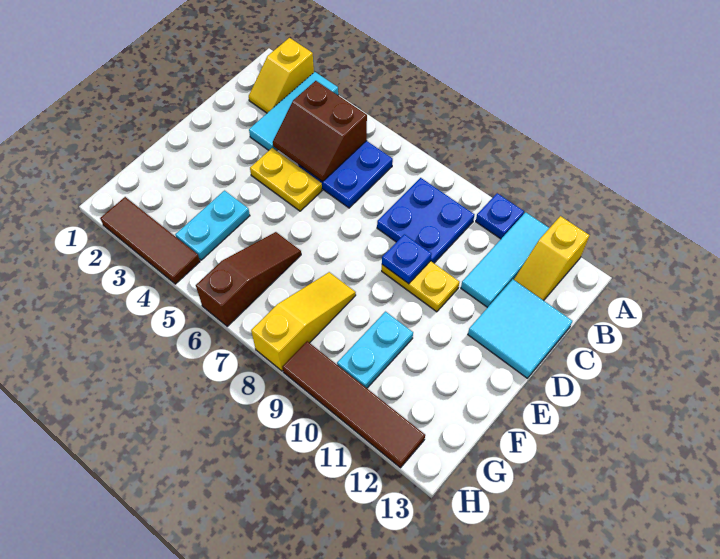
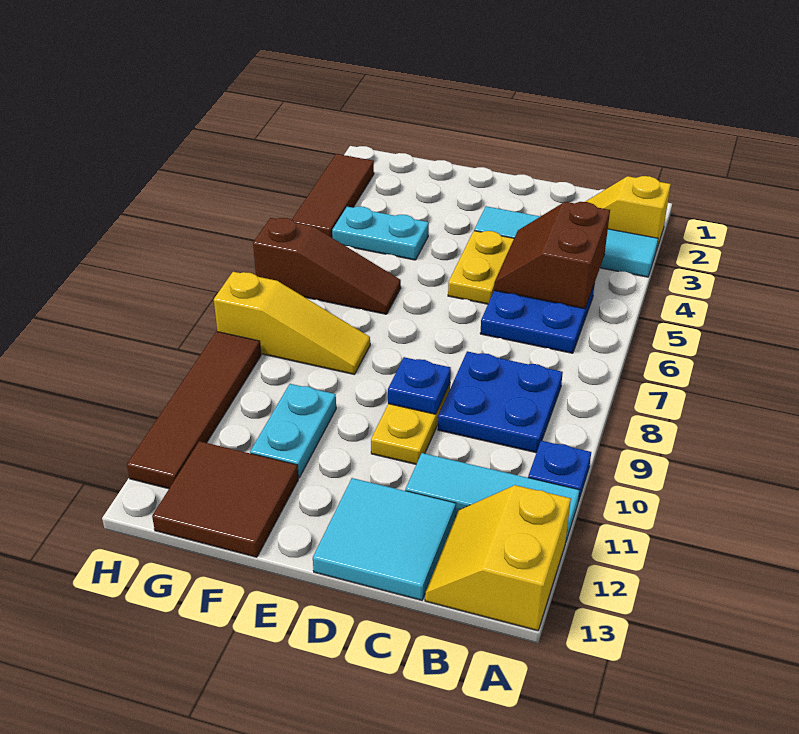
cyan tile A3:C3 level 1 -> cyan tile A3:D3 level 1
yellow slope A12:B12 level 1 top A -> yellow slope A12:B13 level 1 top A
cyan plate F10:G10 level 1 -> cyan plate F10:F11 level 1
none -> brown tile F12:G13 level 1

